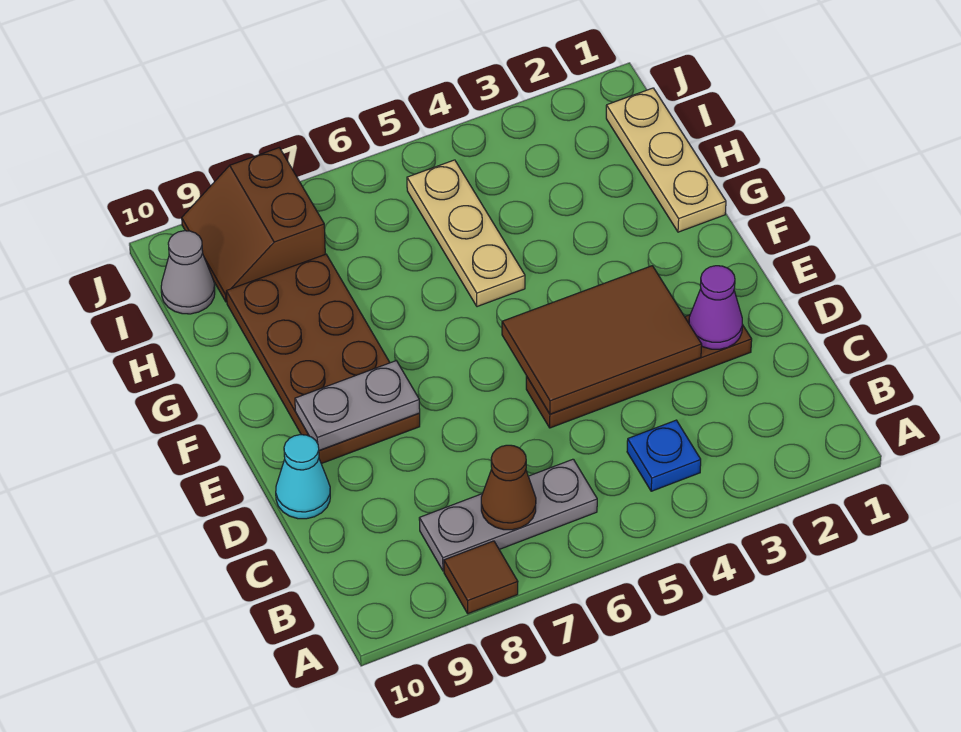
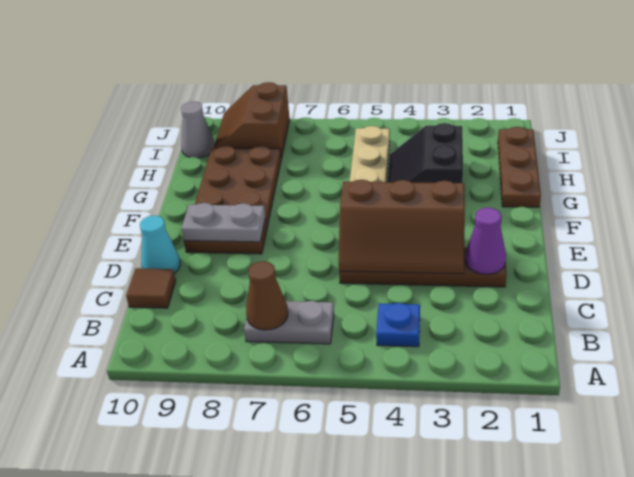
brown tile A8 level 1 -> brown tile C10 level 1
grey plate B6:B8 level 1 -> grey plate B6:B7 level 1
brown tile D3:E5 level 2 -> brown slope D3:E5 level 2 top E
tan plate G1:I1 level 1 -> brown plate G1:I1 level 1
none -> black slope G3:H4 level 1 top 3

